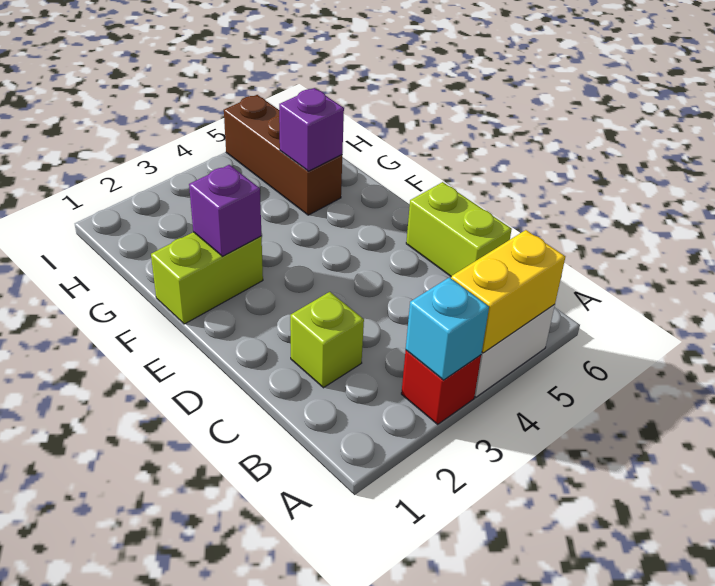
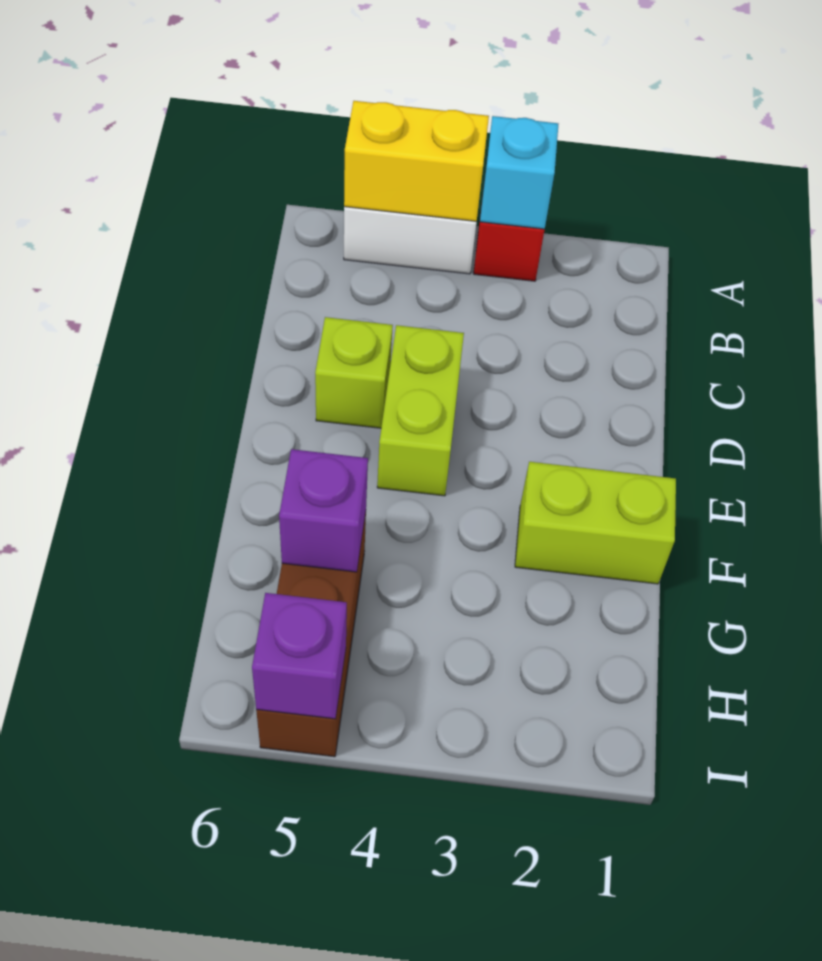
lime brick C2 level 1 -> lime brick D5 level 1
lime brick C6:D6 level 1 -> lime brick D4:E4 level 1
purple brick F2 level 2 -> purple brick I5 level 2

